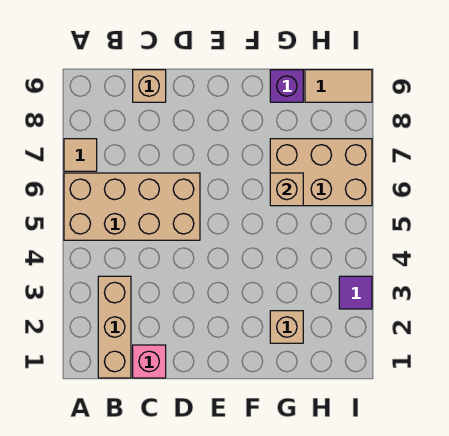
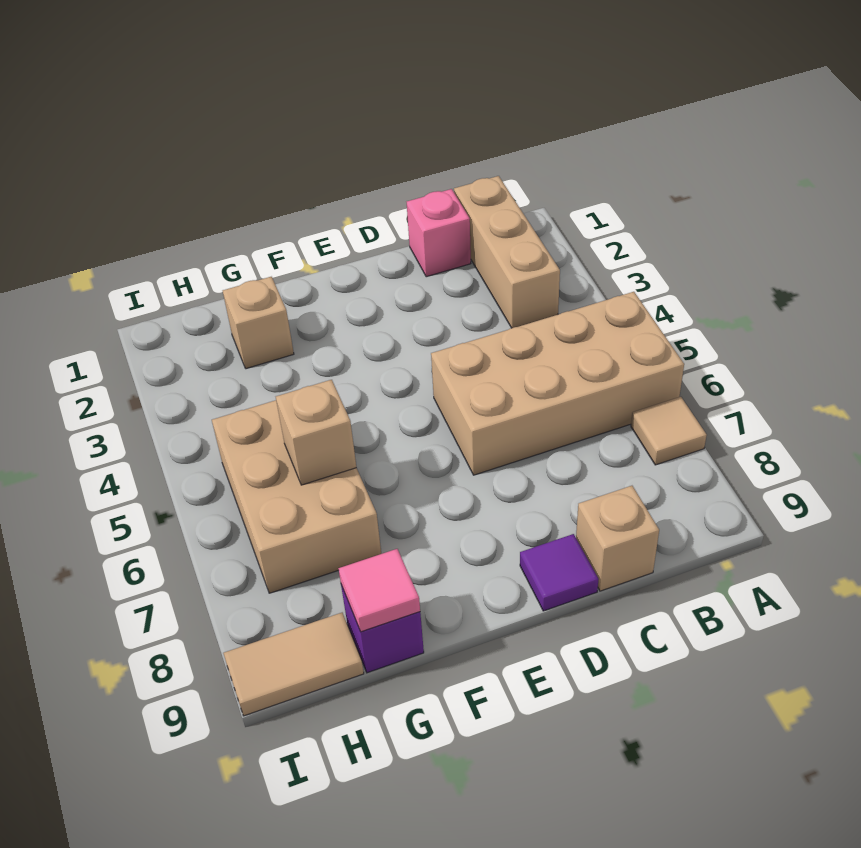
tan brick G6:I7 level 1 -> tan brick G5:H7 level 1
none -> pink tile G9 level 2
purple tile I3 level 1 -> purple tile D9 level 1

